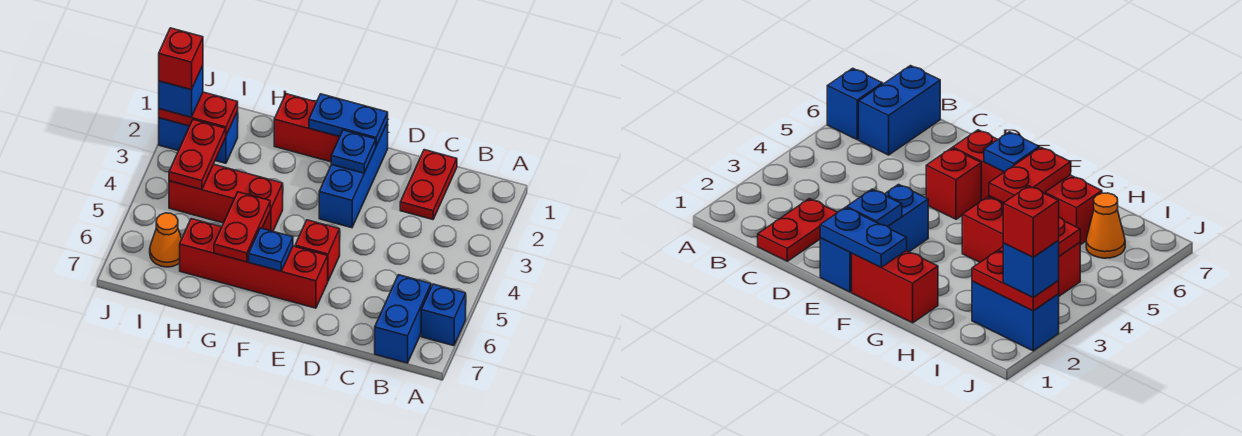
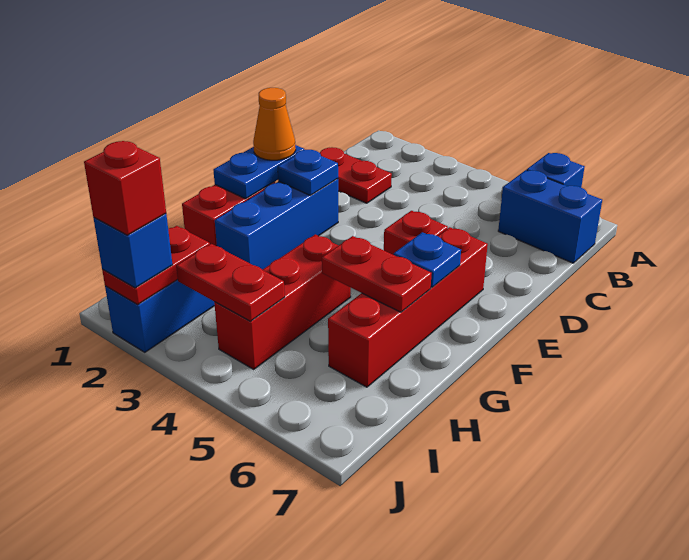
blue brick E1:E3 level 1 -> blue brick E2:G2 level 1
orange cone I6 level 1 -> orange cone E1 level 3

